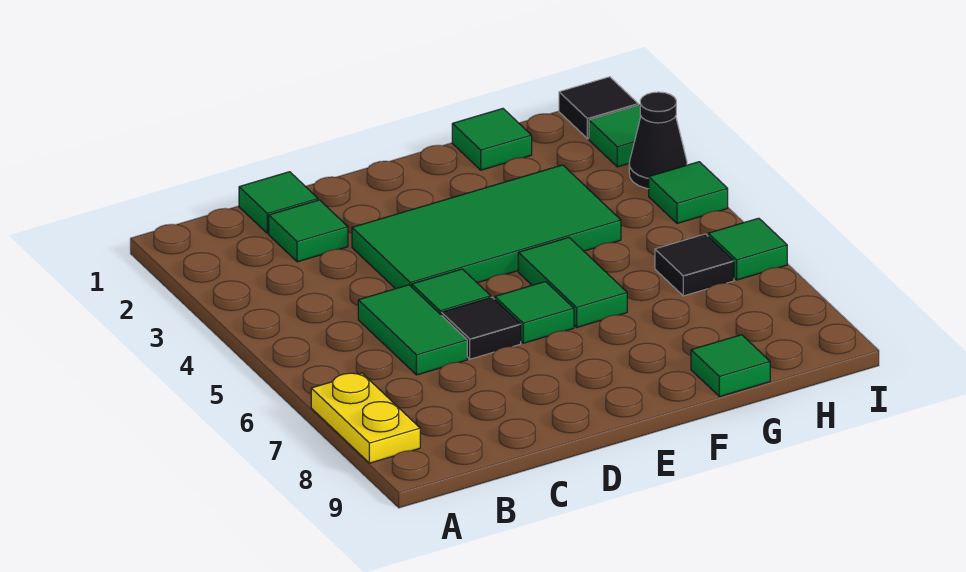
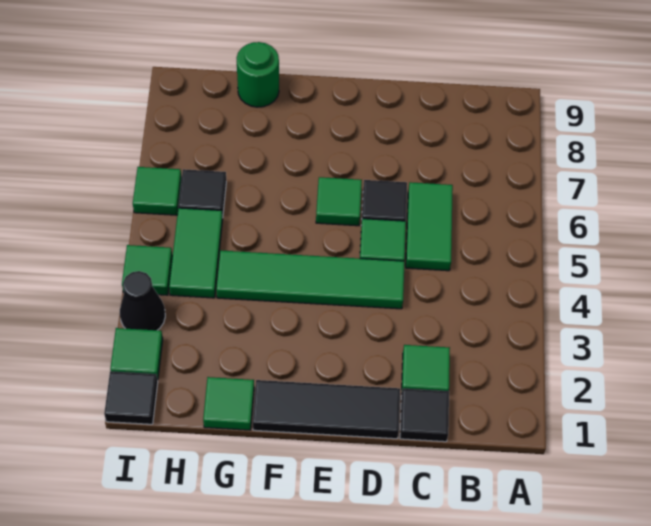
yellow plate A7:A8 level 1 -> none
green tile C1 level 1 -> black tile C1 level 1
none -> black tile D1:F1 level 1
green tile D3:G4 level 1 -> green tile D4:G4 level 1
green tile F5:F6 level 1 -> green tile H4:H5 level 1
green tile G9 level 1 -> green round brick G9 level 1

